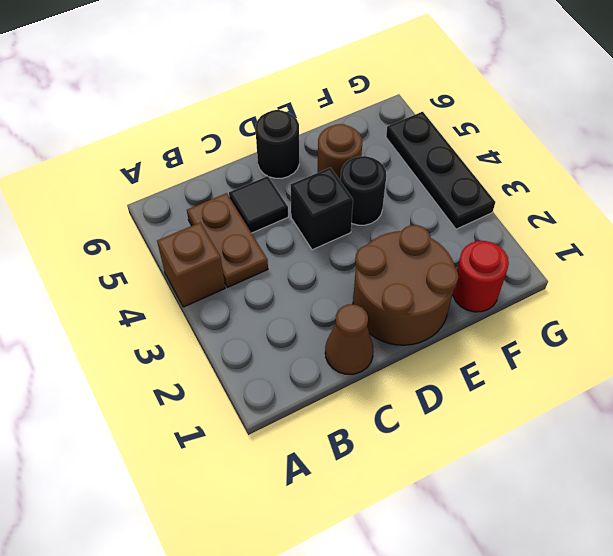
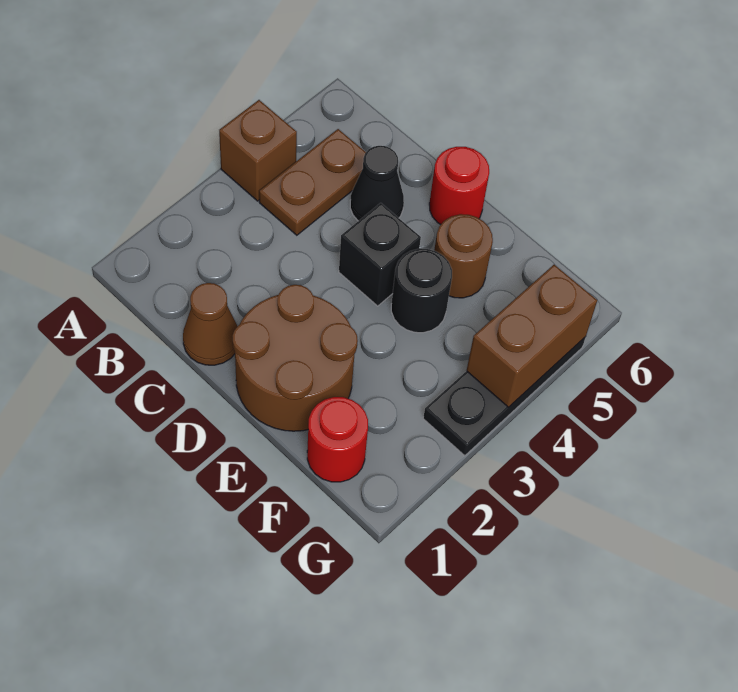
black tile C5 level 1 -> black cone C5 level 1
black round brick D6 level 1 -> red round brick D6 level 1
none -> brown brick G4:G5 level 2

